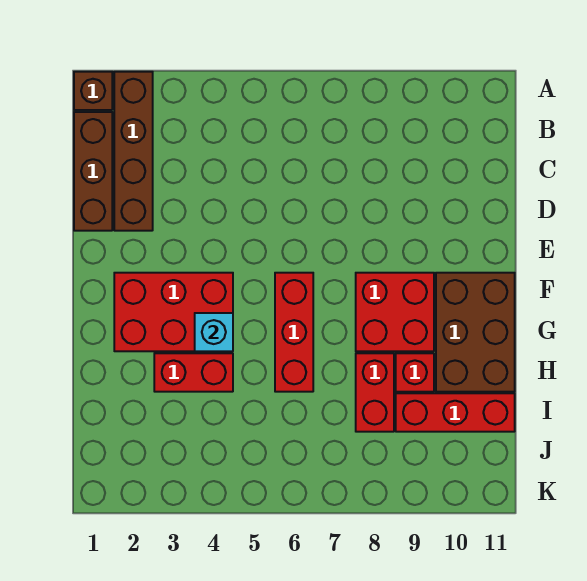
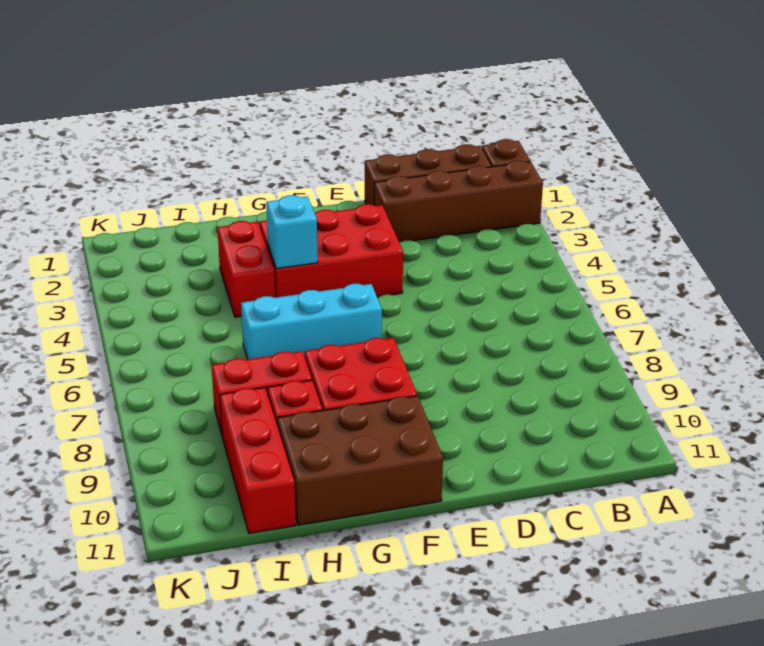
red brick F2:G4 level 1 -> red brick E3:G4 level 1
red brick F6:H6 level 1 -> cyan brick F6:H6 level 1

